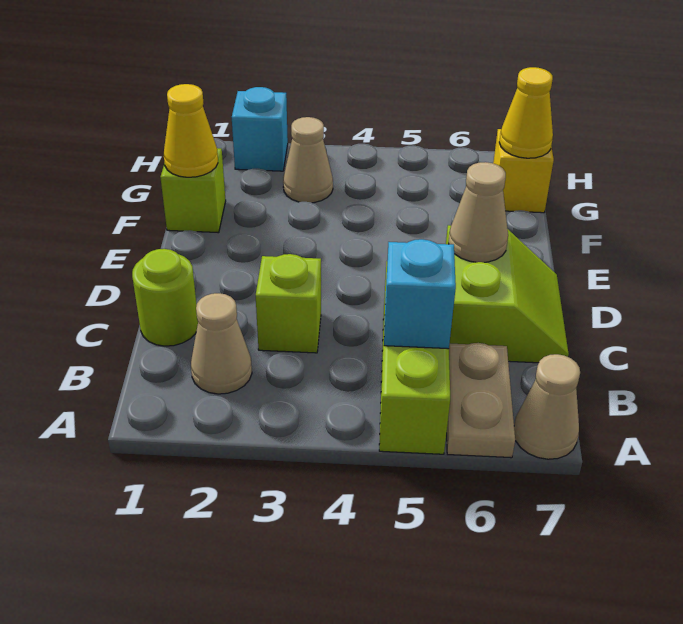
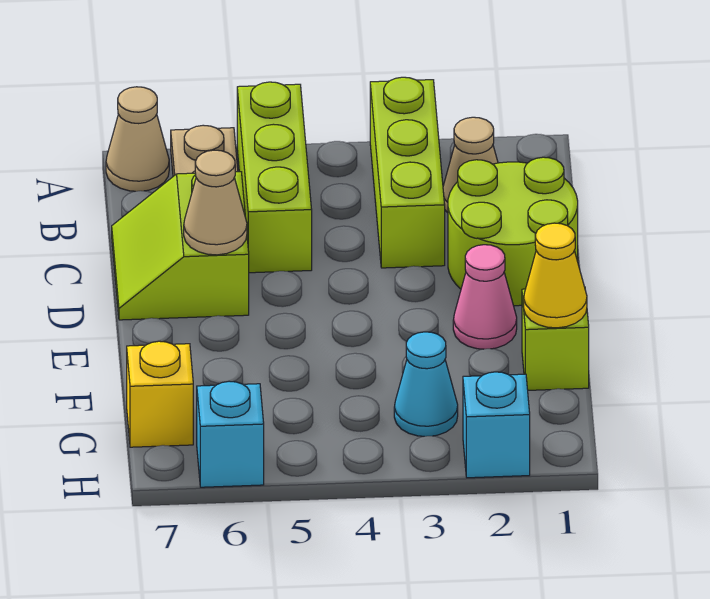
cyan brick B5 level 2 -> cyan brick H6 level 1
lime round brick C1 level 1 -> lime round brick C1:D2 level 1
lime brick C3 level 1 -> lime brick A3:C3 level 1
none -> pink cone E2 level 1
tan cone G3 level 1 -> cyan cone G3 level 1
yellow cone G7 level 2 -> none

